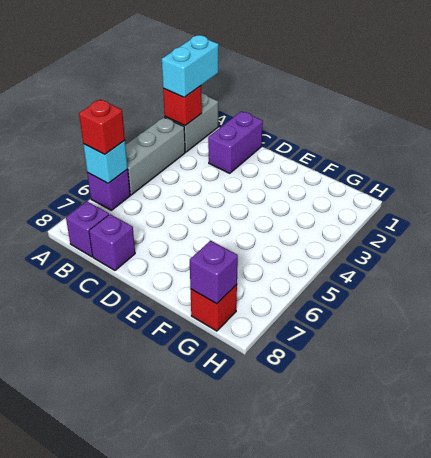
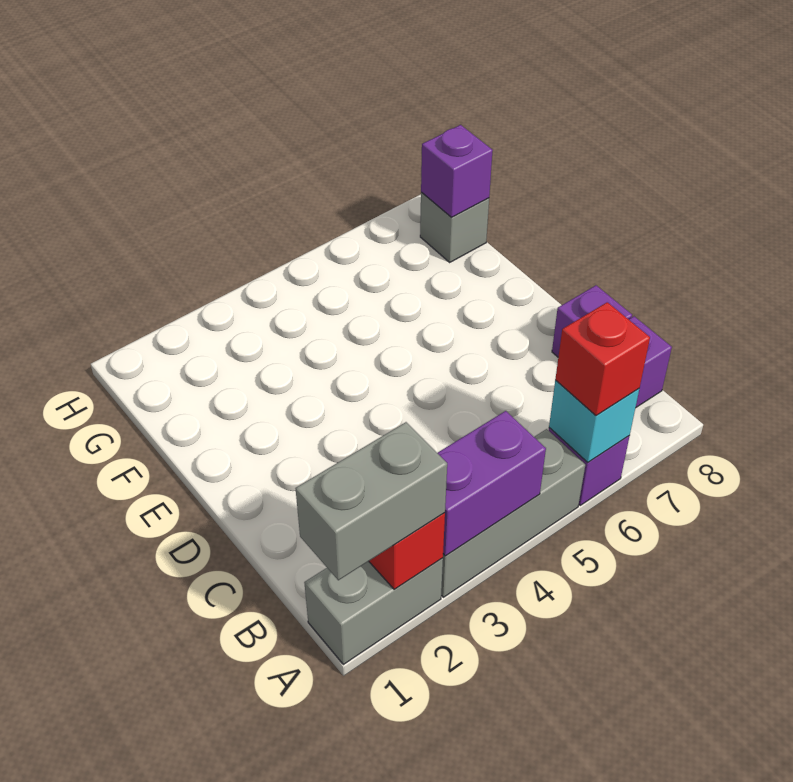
cyan brick A1:A2 level 3 -> grey brick A1:A2 level 3
purple brick C1:C2 level 1 -> purple brick A3:A4 level 2
red brick G8 level 1 -> grey brick G8 level 1

